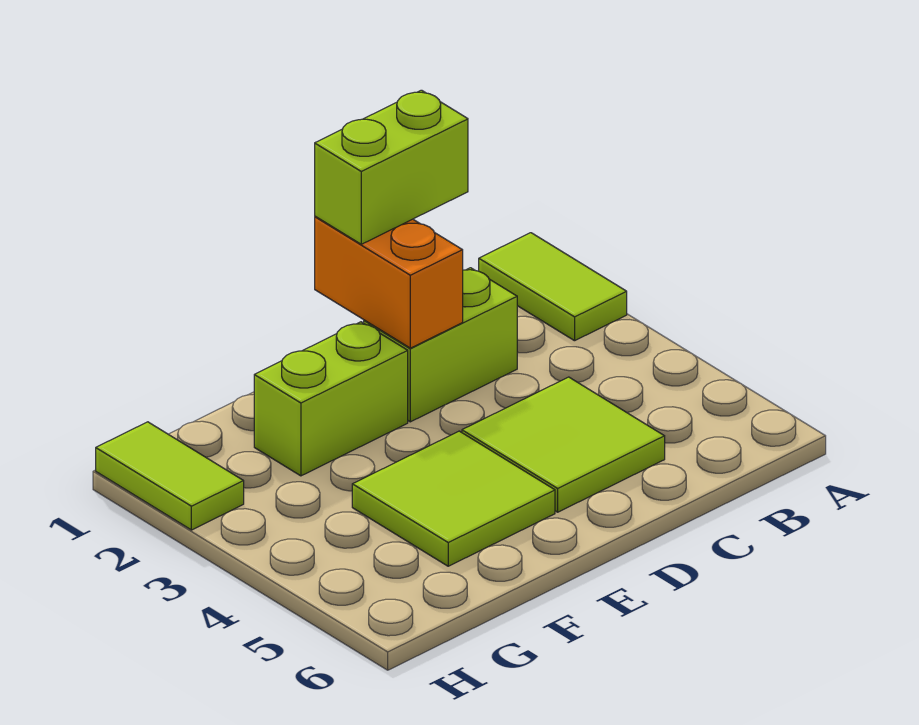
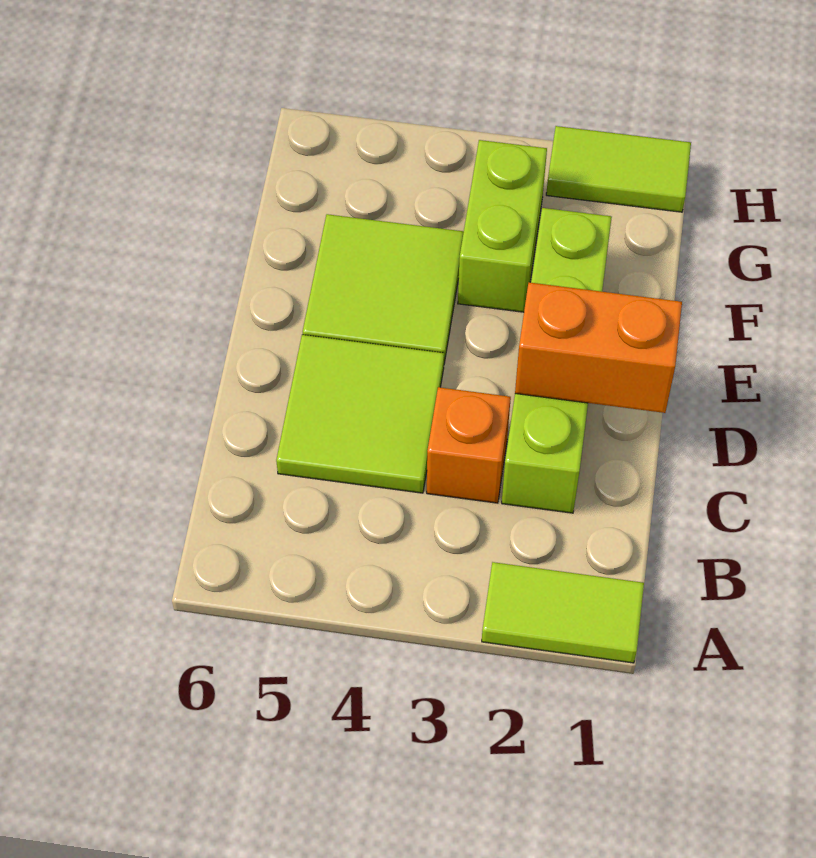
lime brick C1:D1 level 3 -> lime brick F3:G3 level 1
none -> orange brick C3 level 1

